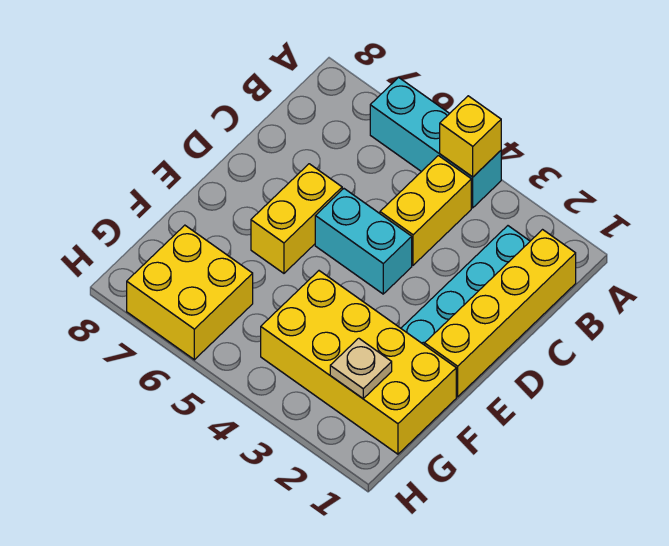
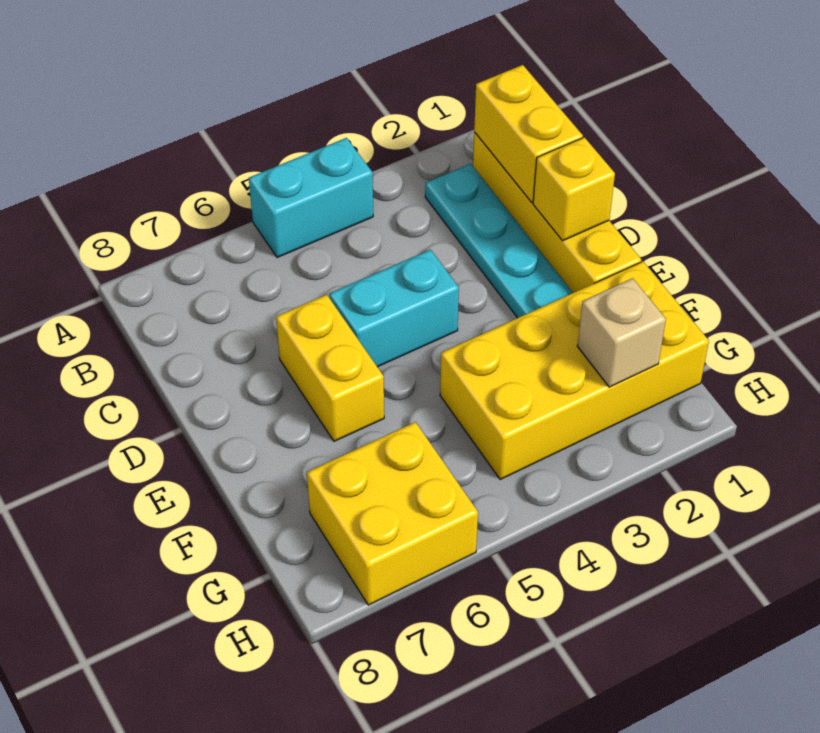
cyan brick A4:A6 level 1 -> cyan brick A4:A5 level 1
yellow brick A4 level 2 -> yellow brick D1 level 2
yellow brick B4:C4 level 1 -> yellow brick B1:C1 level 2
tan plate G2 level 2 -> tan brick G2 level 2

